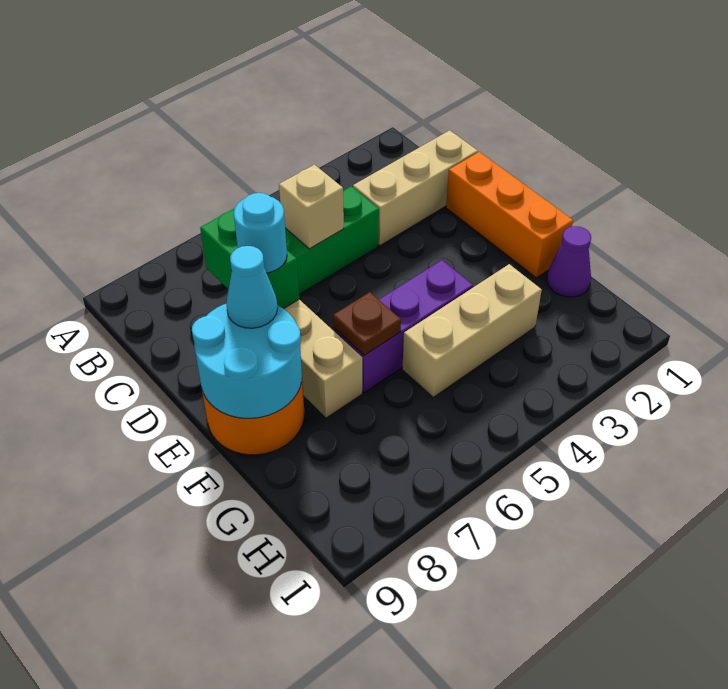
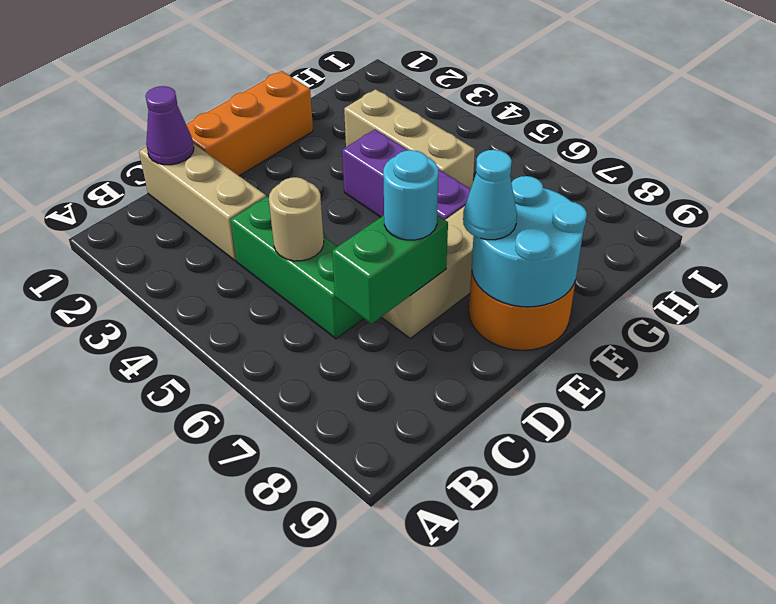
tan brick C5 level 2 -> tan round brick C5 level 2
brown plate F6 level 2 -> none
purple cone G1 level 1 -> purple cone C1 level 2

